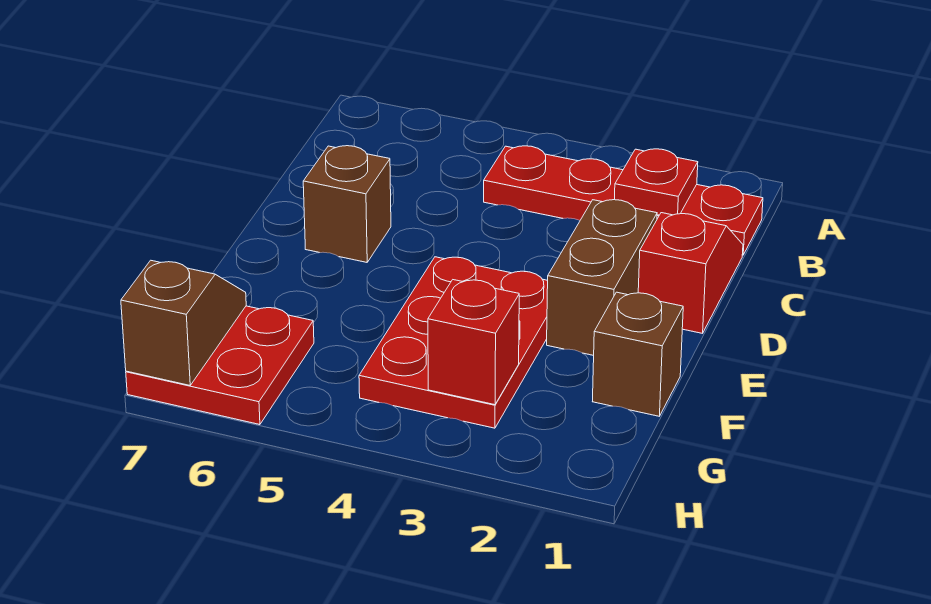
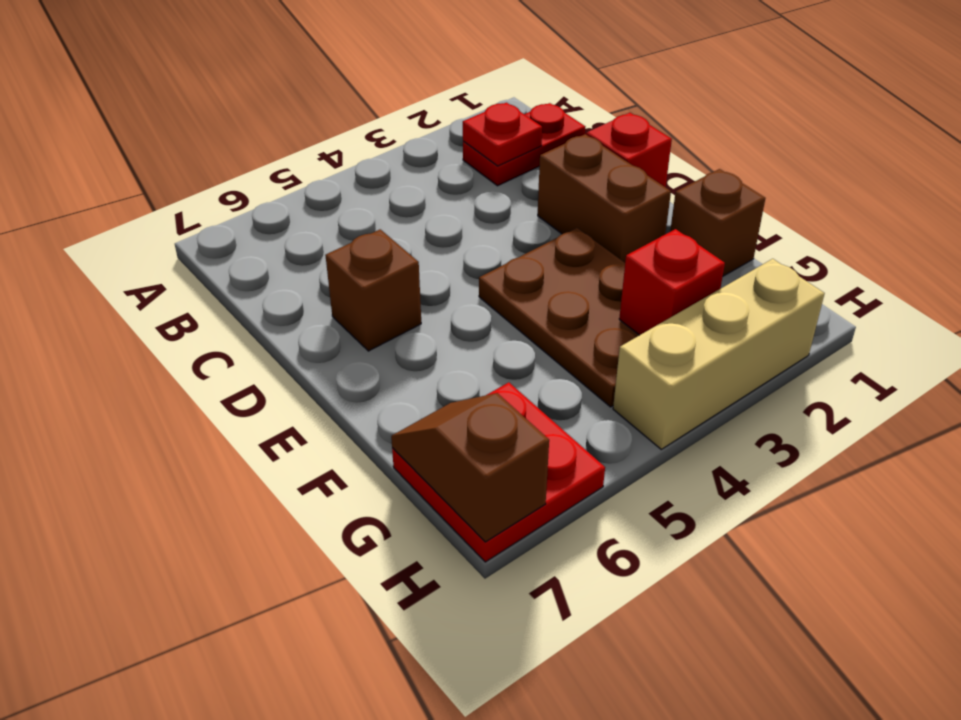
red plate B1:B4 level 1 -> red plate B1:B2 level 1
red plate E3:G4 level 1 -> brown plate E3:G4 level 1
none -> tan brick H2:H4 level 1

